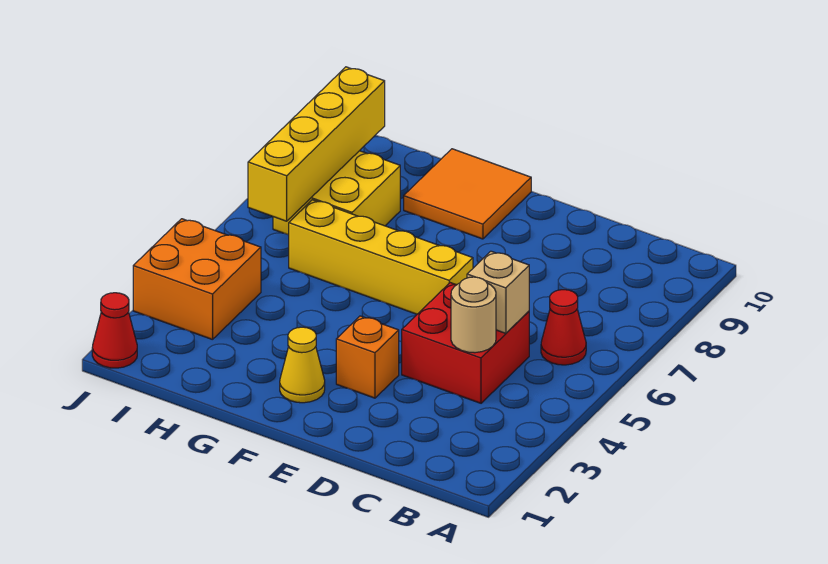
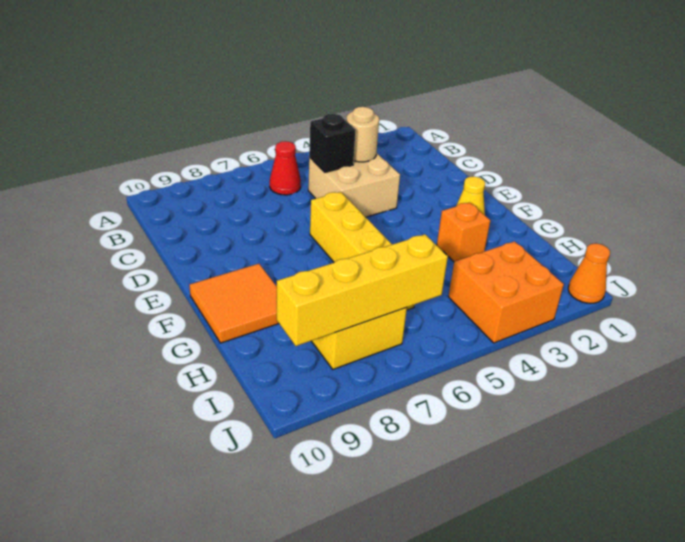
red brick C4:D5 level 1 -> tan brick C4:D5 level 1
tan brick C5 level 2 -> black brick C5 level 2
orange brick E3 level 1 -> orange brick G3 level 1
red cone J1 level 1 -> orange cone J1 level 1

